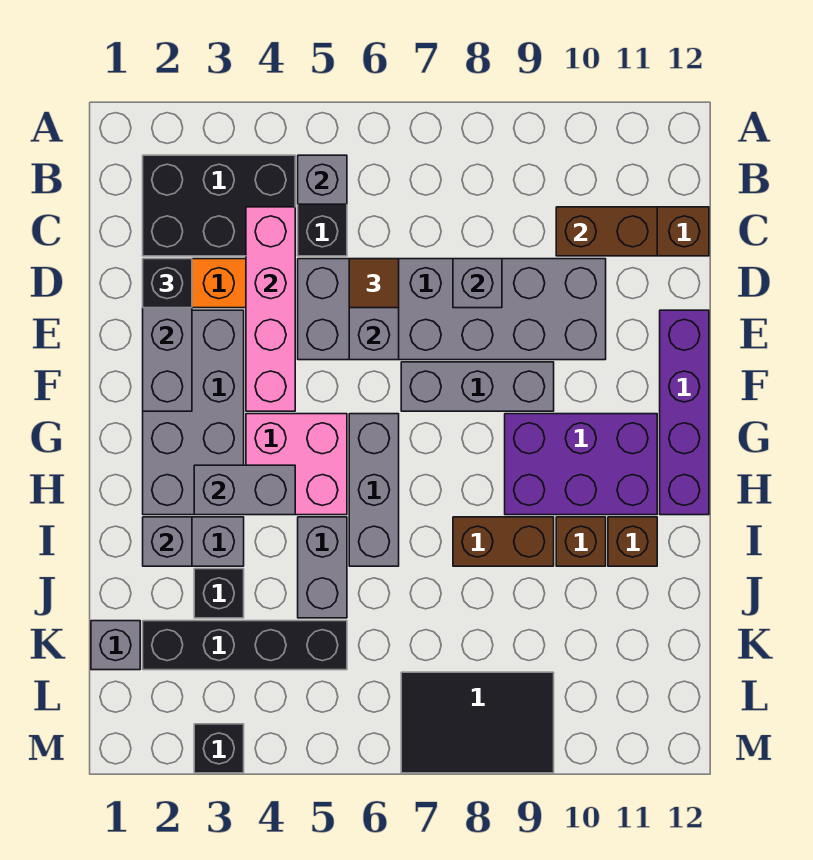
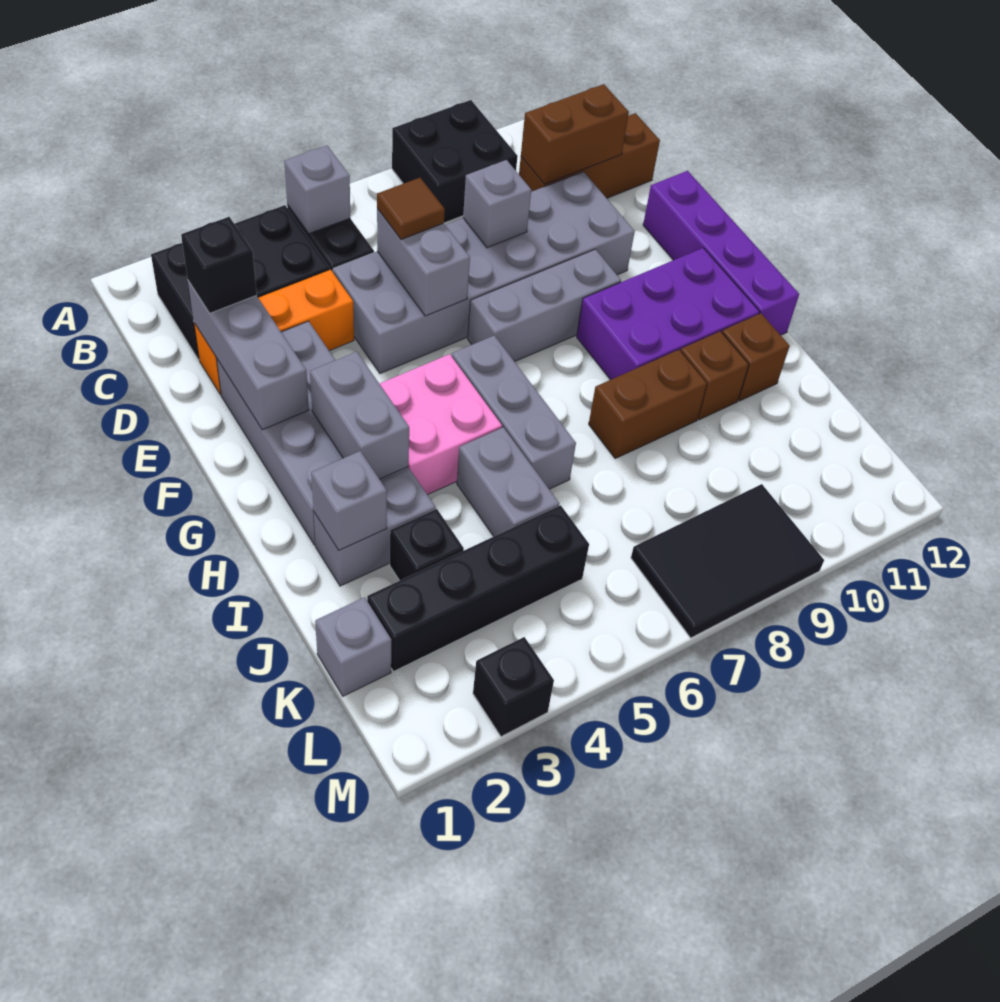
none -> black brick A8:B9 level 1
pink brick C4:F4 level 2 -> none
grey brick H3:H4 level 2 -> grey brick G3:H3 level 2

